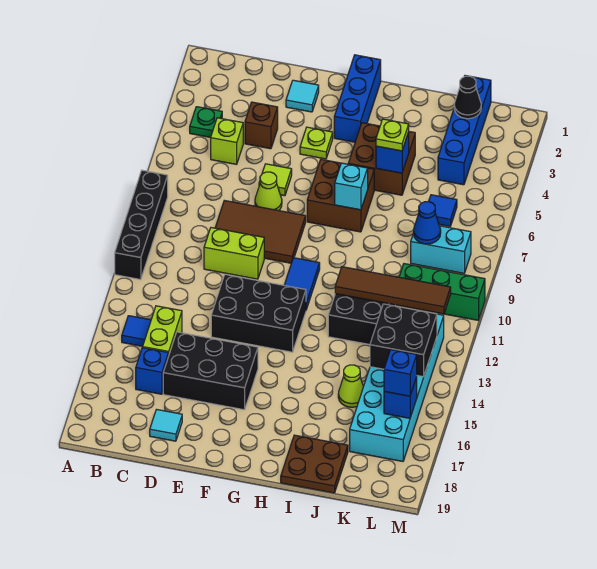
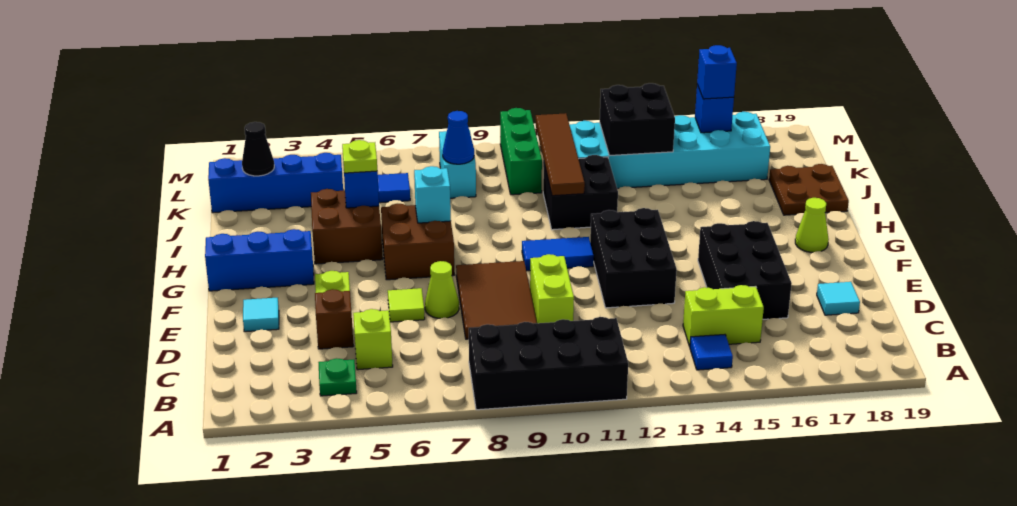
black brick A8:A11 level 1 -> black brick A8:B11 level 1
blue brick C16 level 1 -> none
lime cone J15 level 1 -> lime cone G18 level 1

